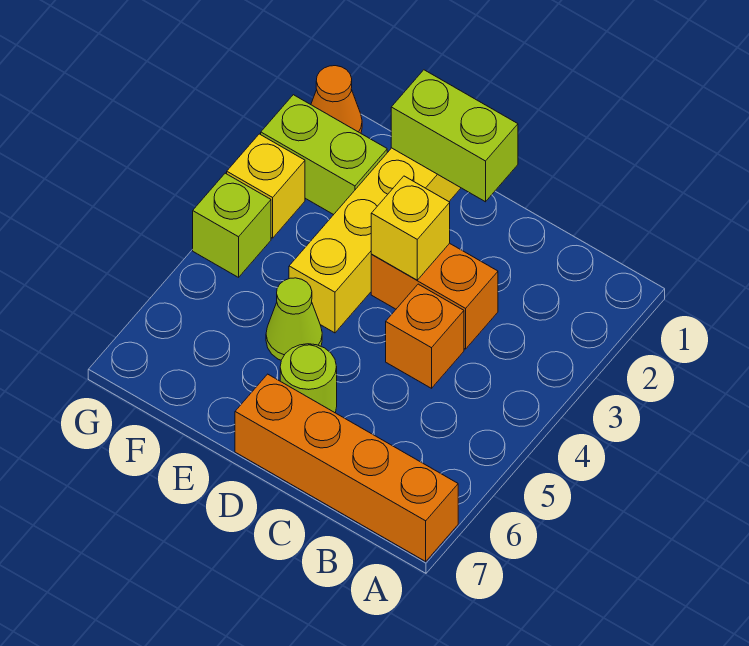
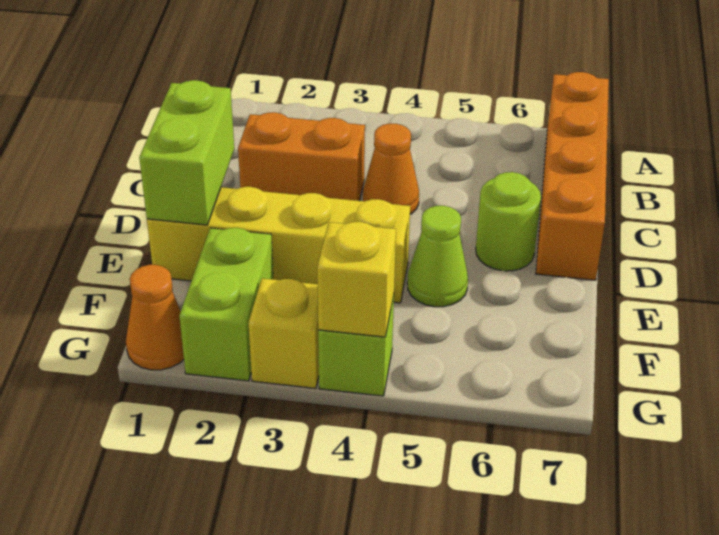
orange brick C3:D3 level 1 -> orange brick C2:C3 level 1
orange brick C4 level 1 -> orange cone C4 level 1
yellow brick D3 level 2 -> yellow brick G4 level 2

